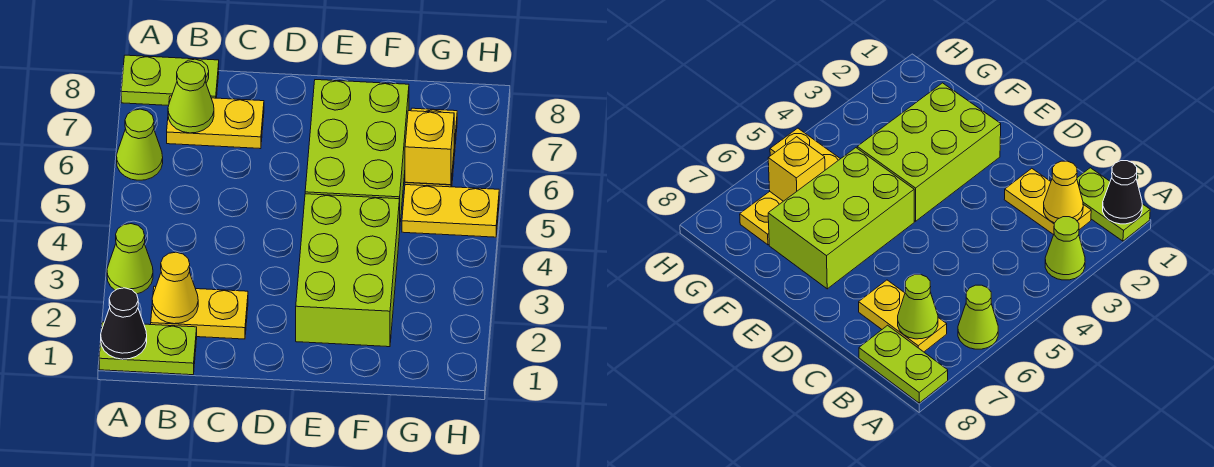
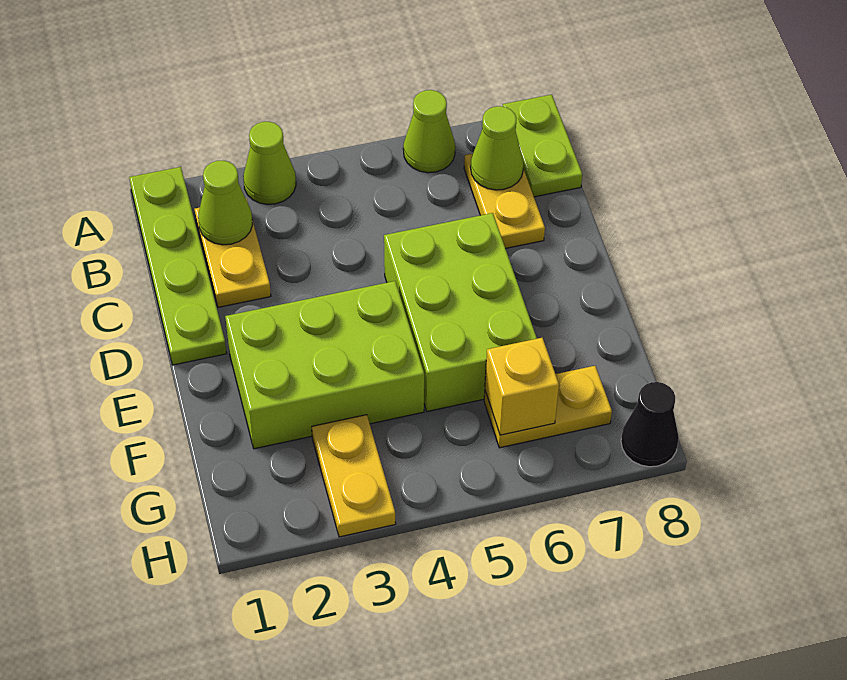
lime plate A1:B1 level 1 -> lime plate A1:D1 level 1
black cone A1 level 2 -> black cone H8 level 1
yellow cone B2 level 2 -> lime cone B2 level 2
lime brick E5:F7 level 1 -> lime brick D5:F6 level 1
yellow plate G5:H5 level 1 -> yellow plate G3:H3 level 1

